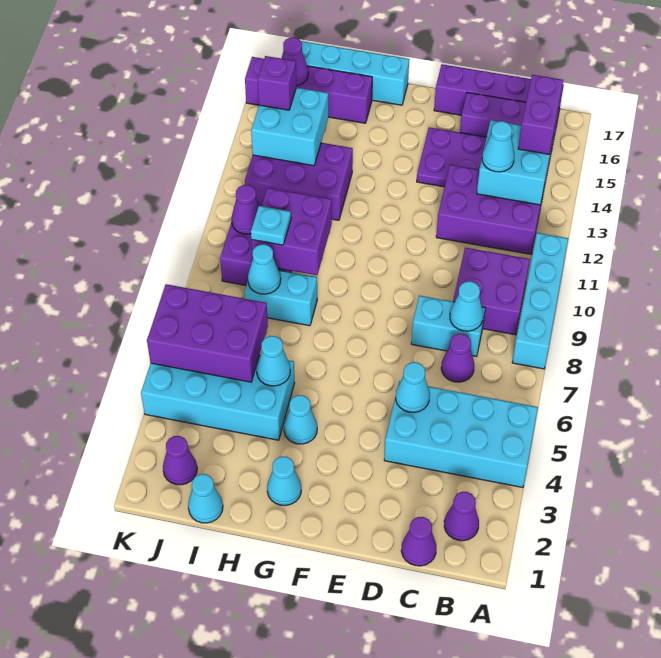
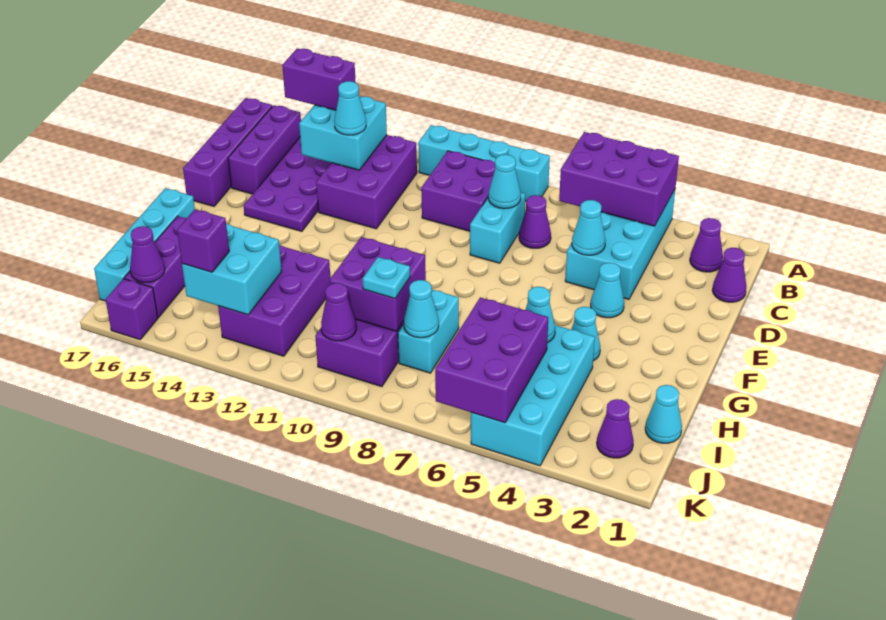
none -> purple brick A4:B6 level 2
cyan cone G2 level 1 -> cyan cone E4 level 1

